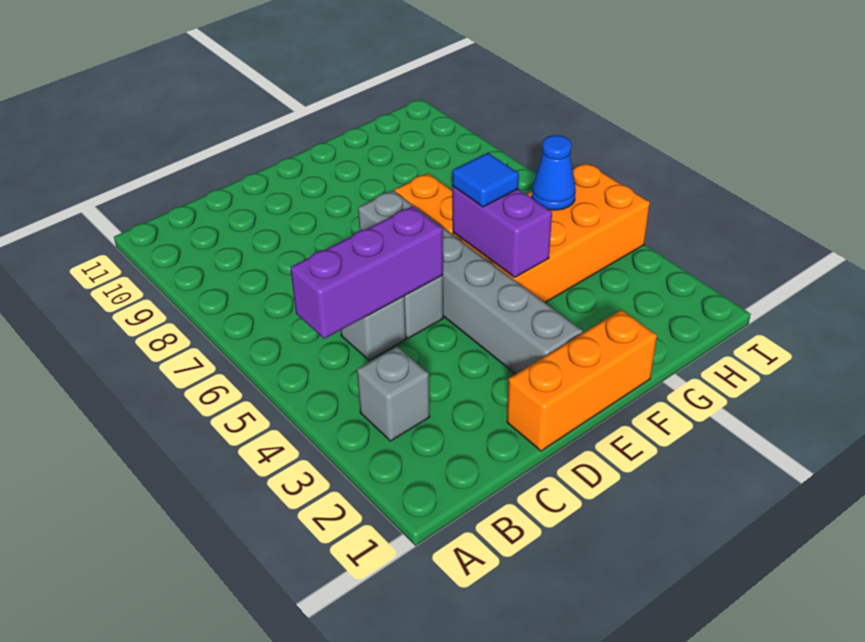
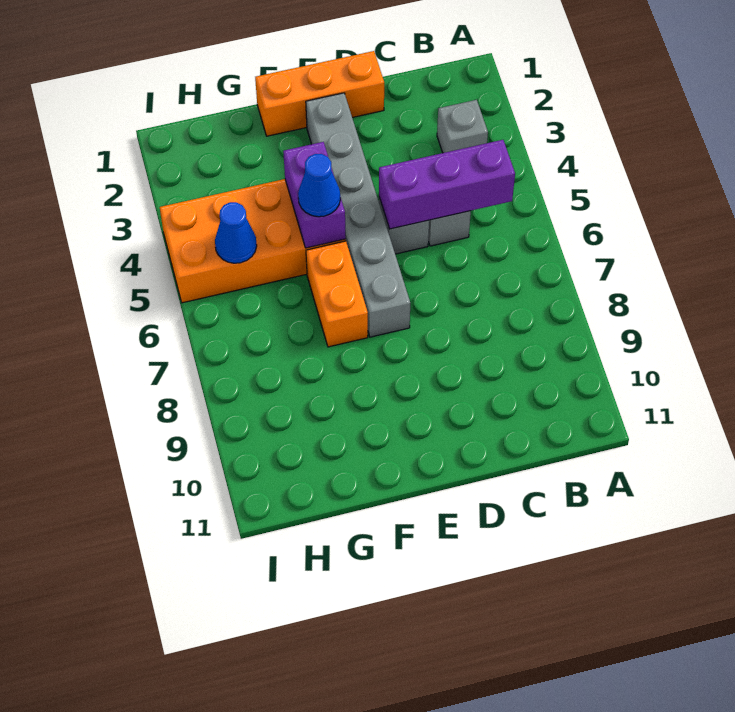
blue tile F5 level 3 -> blue cone F5 level 3

